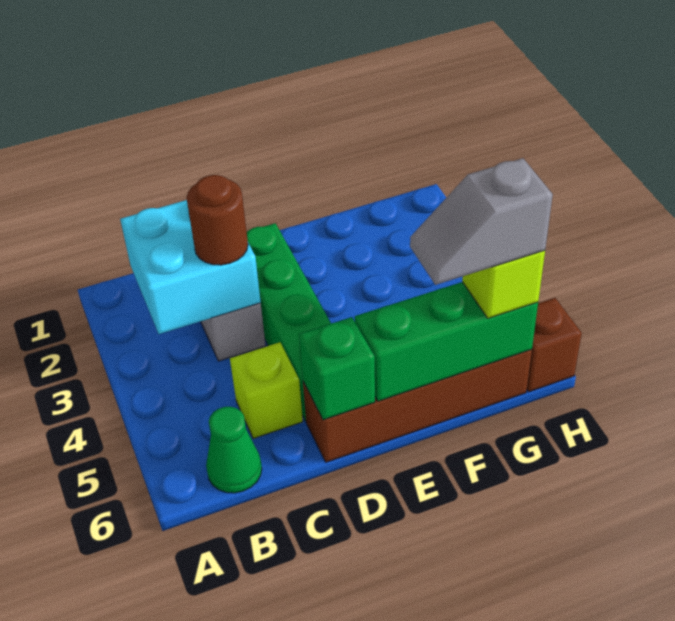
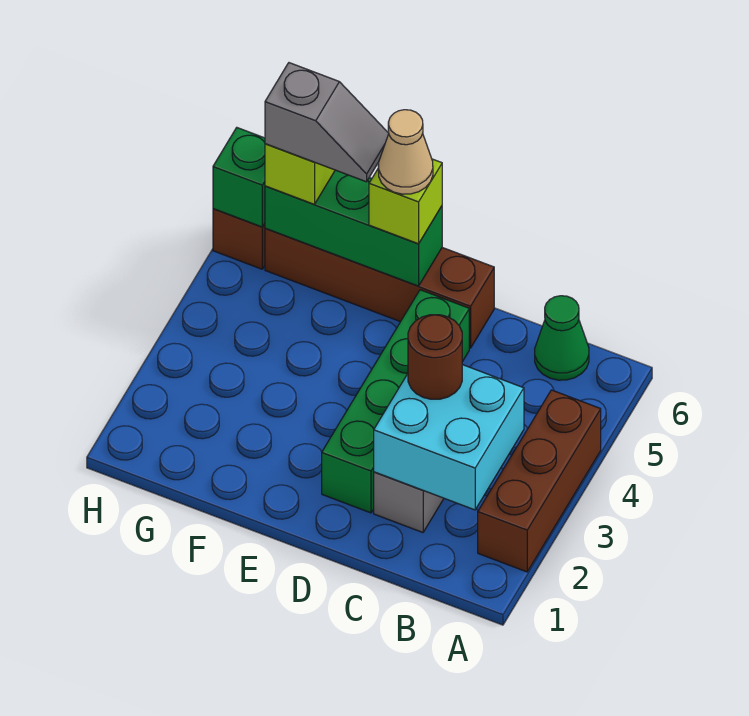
none -> brown brick A2:A4 level 1
lime brick C5 level 1 -> lime brick E6 level 3
green brick D6 level 2 -> green brick H6 level 2
none -> tan cone E6 level 4

